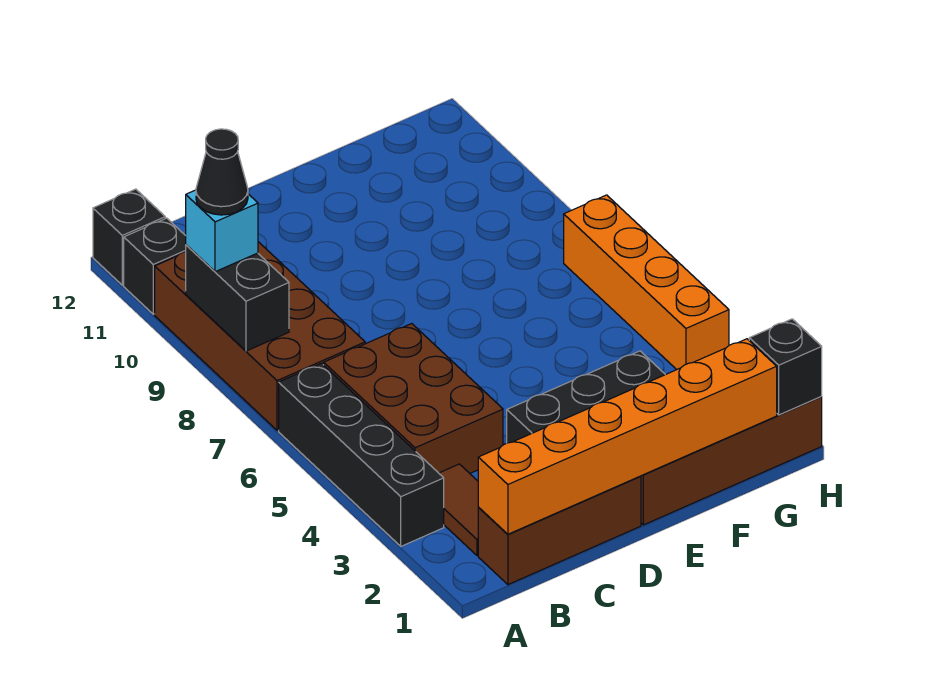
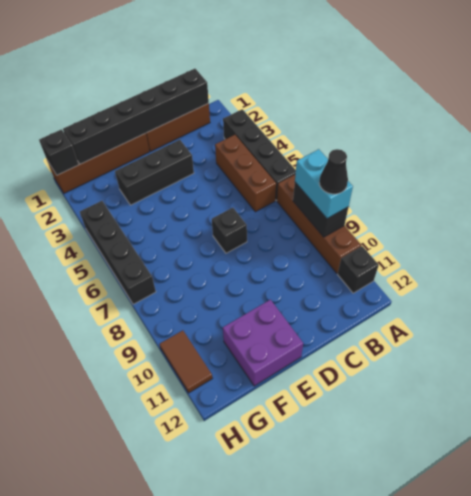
brown brick A7:B10 level 1 -> brown brick A7:A10 level 1
cyan brick A9 level 3 -> cyan brick A8:A9 level 3
black brick A12 level 1 -> black brick D7 level 1
orange brick B1:G1 level 2 -> black brick B1:G1 level 2
brown tile B2:B3 level 1 -> brown tile H10:H11 level 1
brown brick B4:C6 level 1 -> brown brick B4:B6 level 1
none -> purple brick E11:F12 level 1
orange brick H4:H7 level 1 -> black brick H4:H7 level 1

